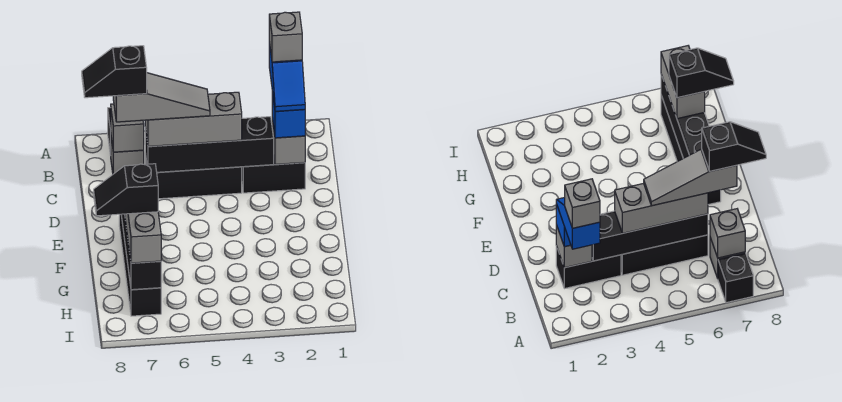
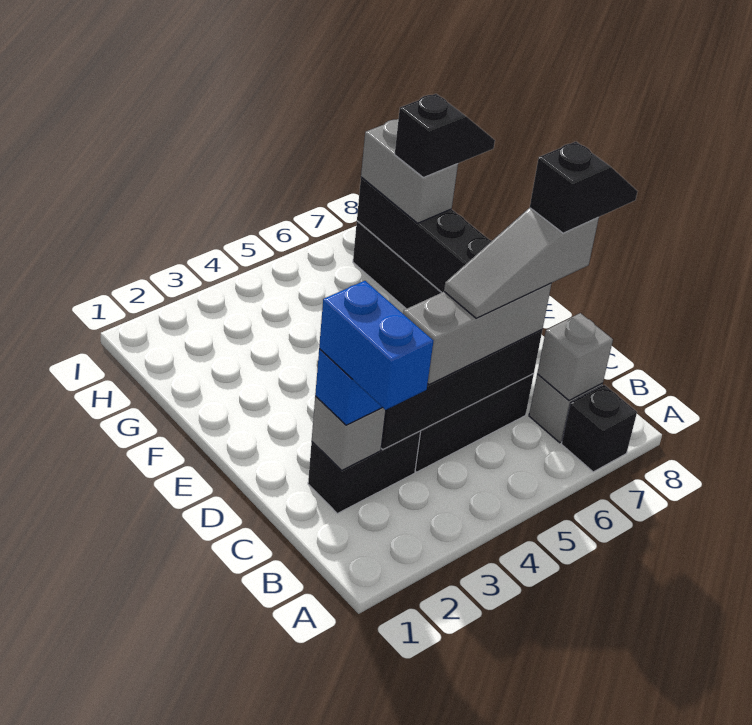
blue slope B2:C2 level 4 top B -> blue brick B2:C2 level 4
grey brick B2 level 5 -> none

